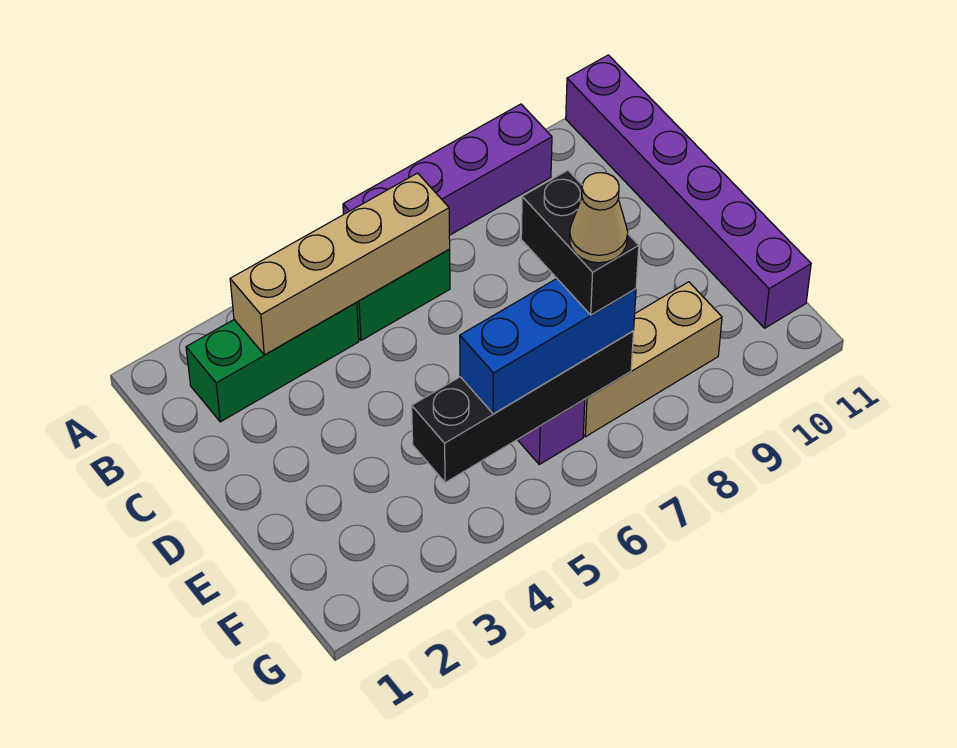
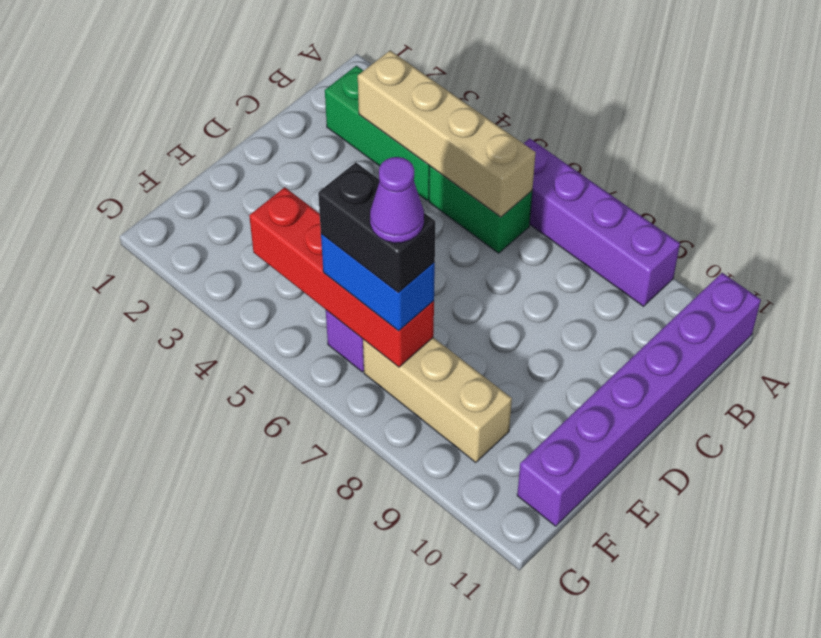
black brick E7:F7 level 4 -> black brick F6:F7 level 4
black brick F4:F7 level 2 -> red brick F4:F7 level 2
blue brick F5:F7 level 3 -> blue brick F6:F7 level 3
tan cone F7 level 5 -> purple cone F7 level 5

